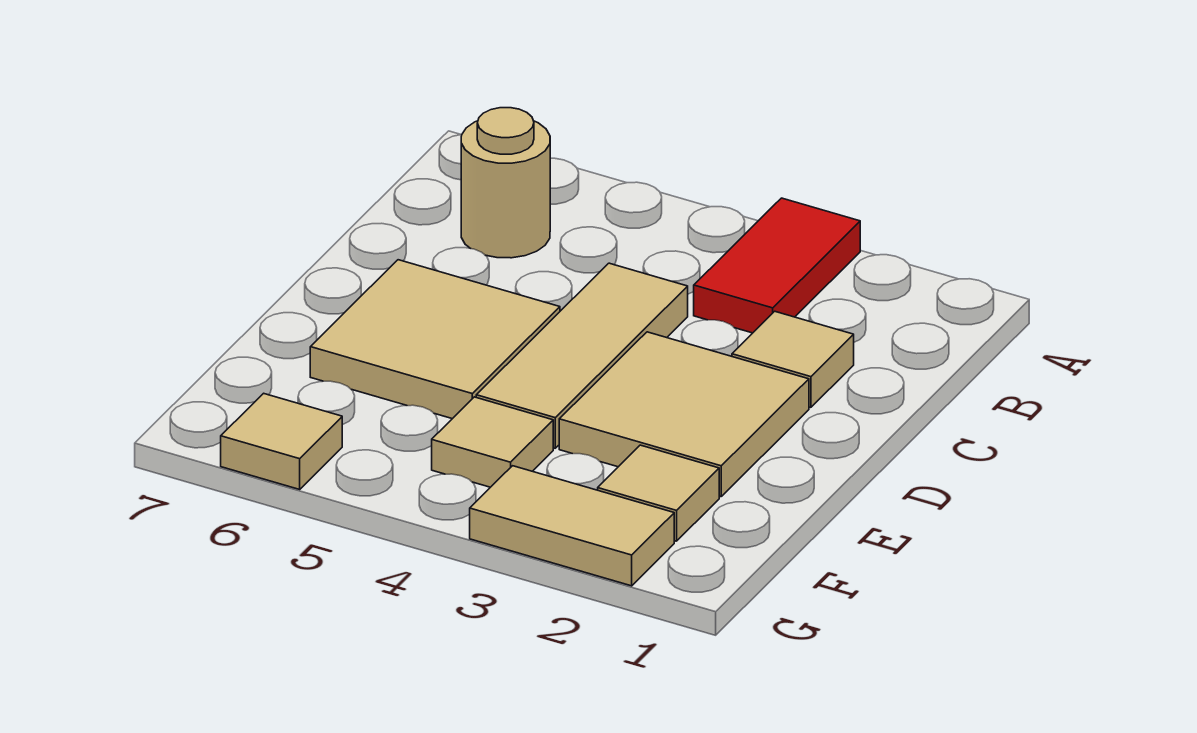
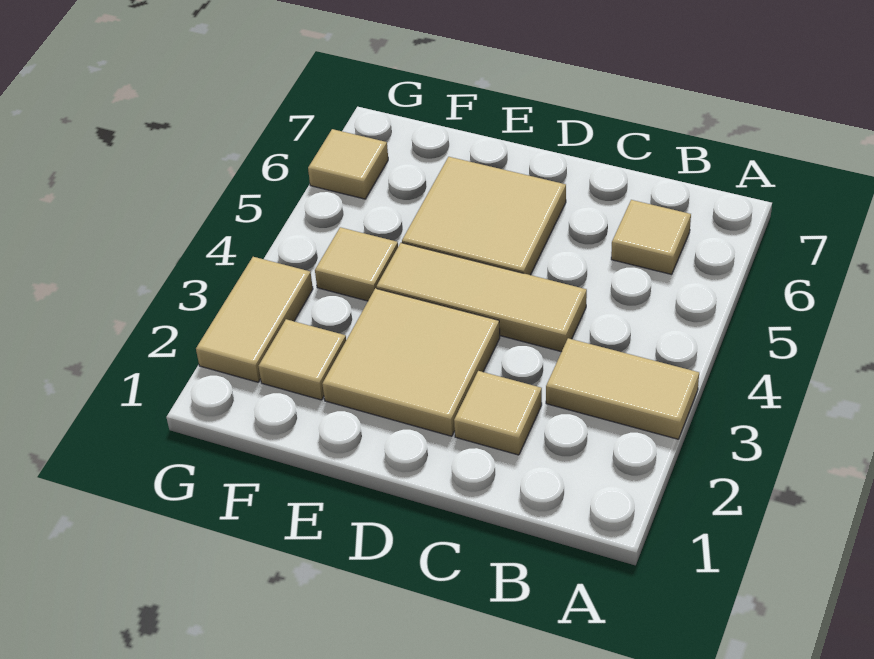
red tile A3:B3 level 1 -> tan tile A3:B3 level 1
tan round brick B6 level 1 -> tan tile B6 level 1

